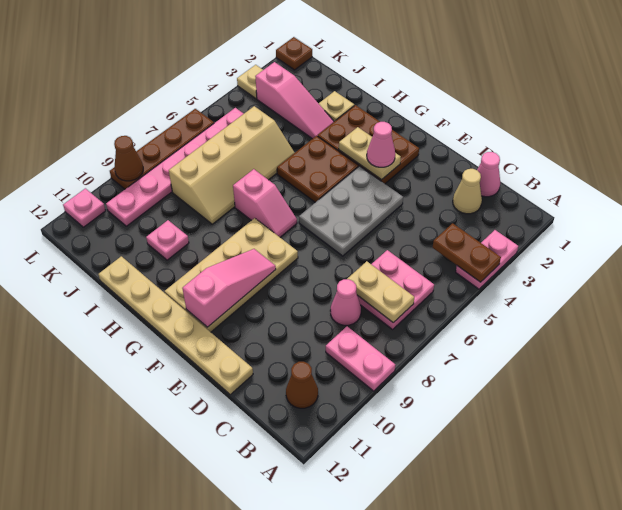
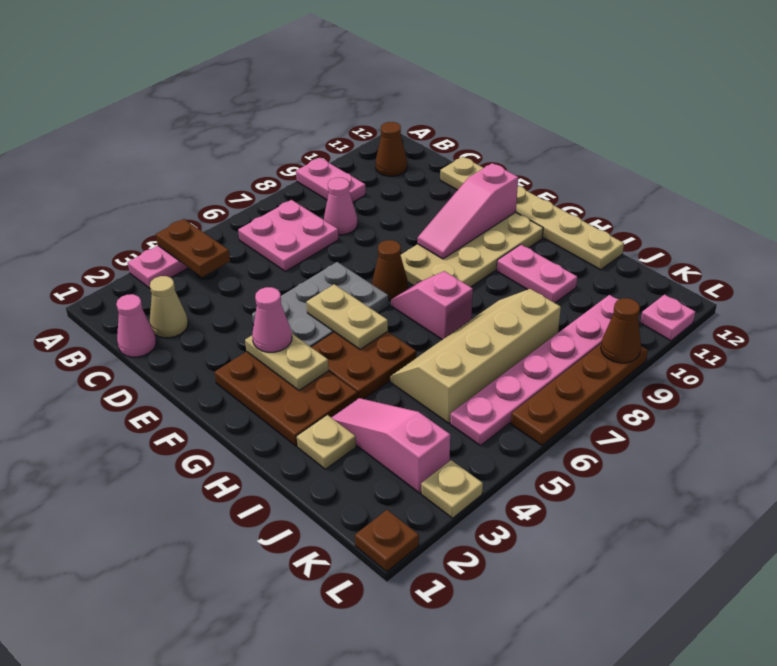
tan plate B7:C7 level 2 -> tan plate F5:G5 level 2
none -> brown cone F7 level 1
pink plate I10 level 1 -> pink plate H10:I10 level 1

